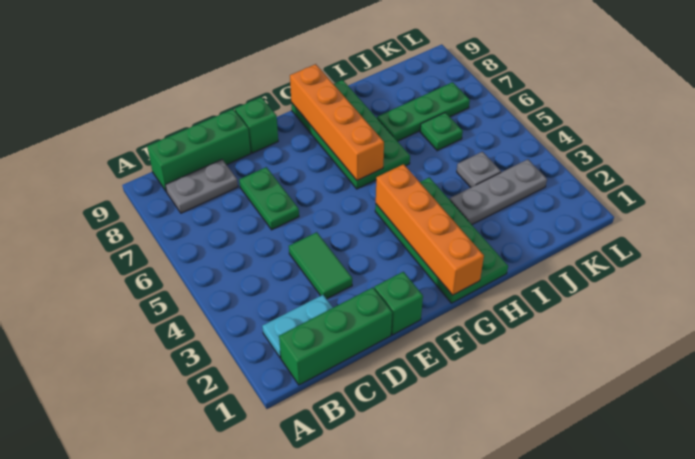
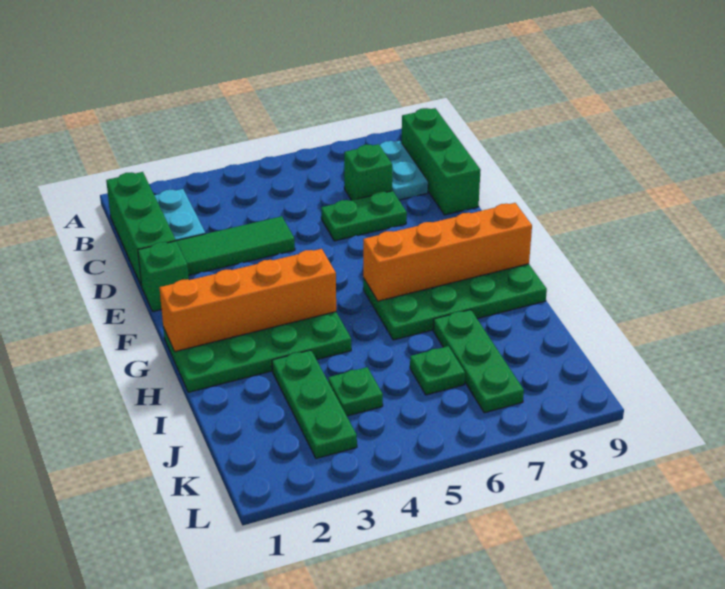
grey plate B8:C8 level 1 -> cyan plate B8:C8 level 1
green tile D3:D4 level 1 -> green tile D2:D4 level 1
green brick E9 level 1 -> green brick C7 level 1
grey plate I3:K3 level 1 -> green plate I3:K3 level 1
grey plate J4 level 1 -> green plate J4 level 1

